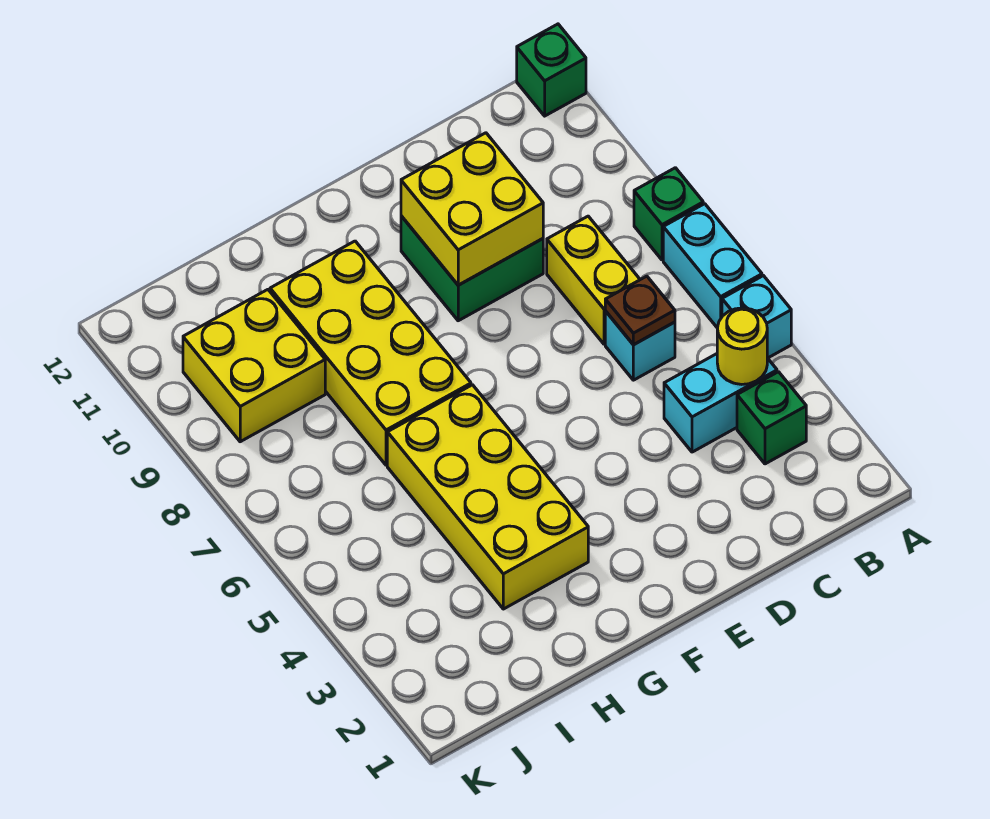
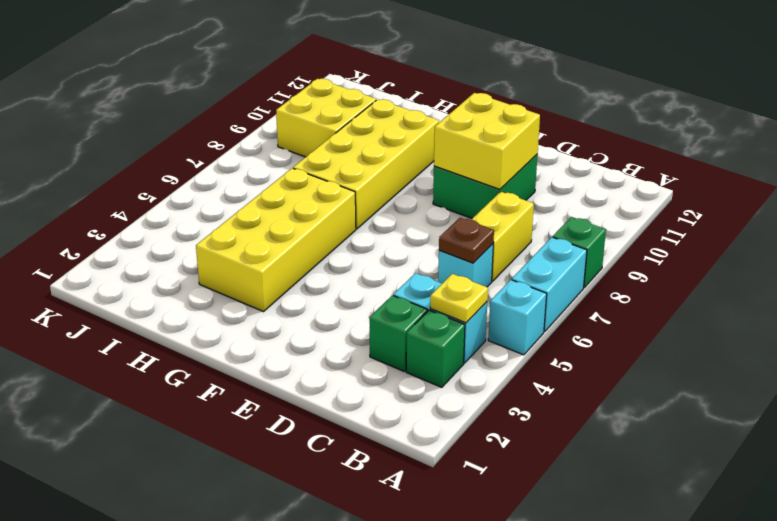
green brick A12 level 1 -> green brick C3 level 1
yellow round brick B4 level 2 -> yellow plate B4 level 2

